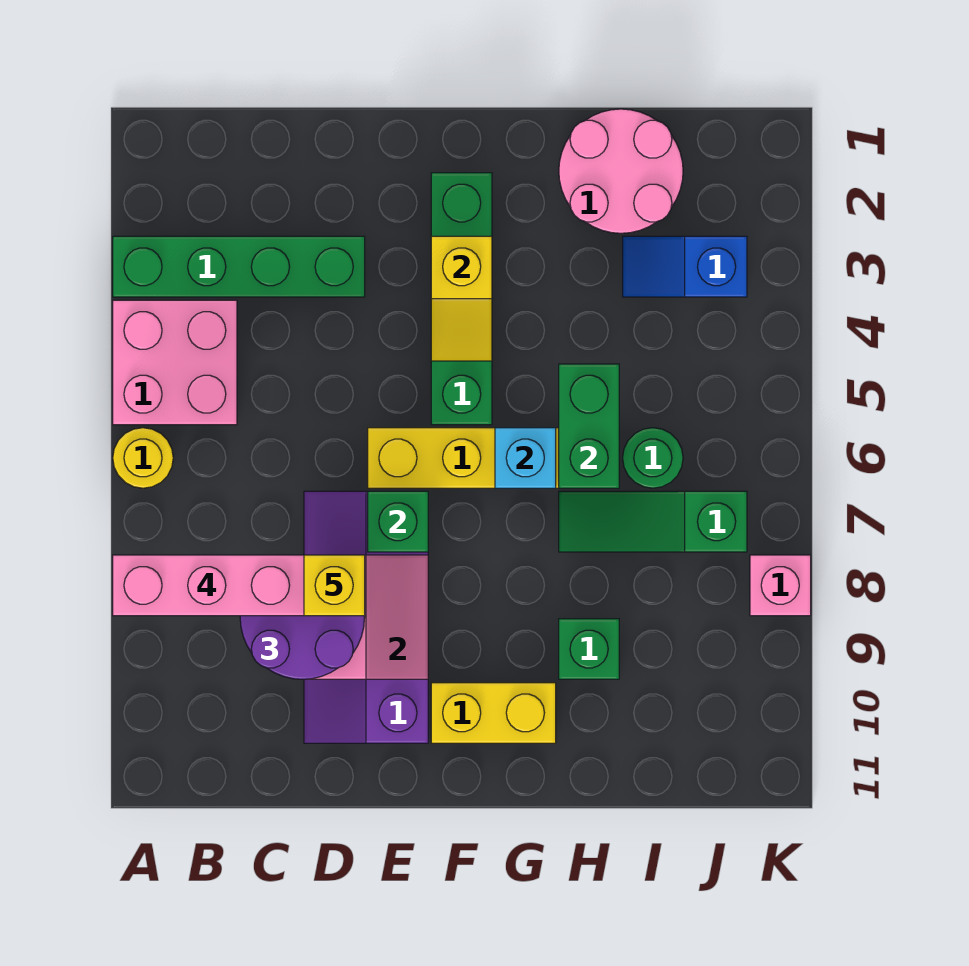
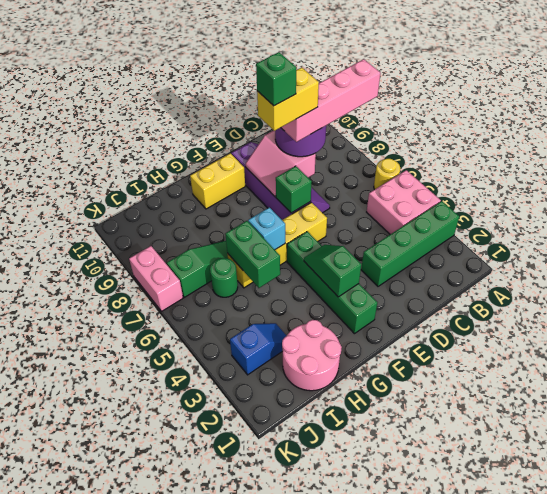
yellow brick D8 level 5 -> yellow brick D8:E8 level 5
yellow slope F3:F4 level 2 top 3 -> green slope F3:F4 level 2 top 3
green brick H9 level 1 -> green brick E8 level 6
pink brick K8 level 1 -> pink brick K7:K8 level 1

